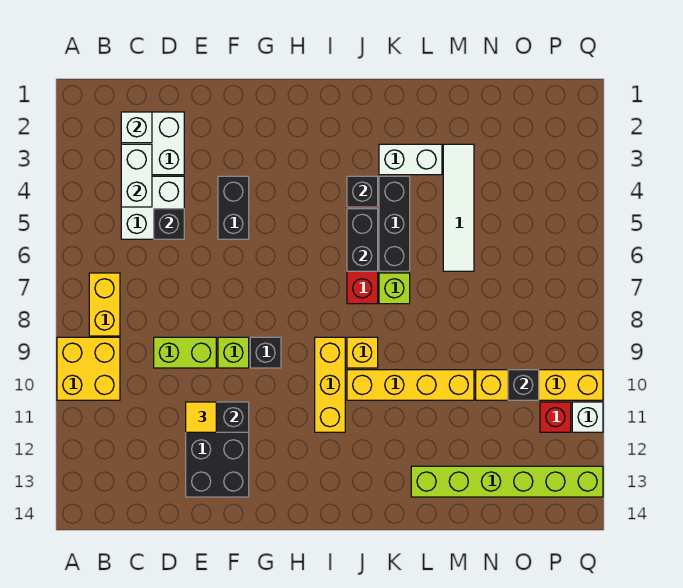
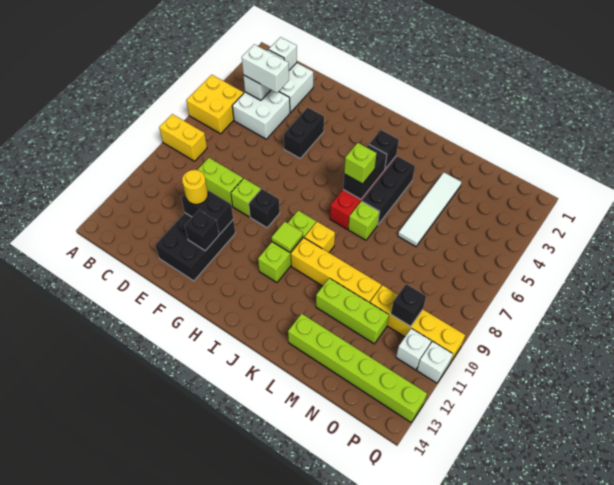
yellow brick A9:B10 level 1 -> yellow brick A5:B6 level 1
yellow brick B7:B8 level 1 -> yellow brick A8:B8 level 1
black brick D5 level 2 -> black brick F12 level 2
yellow tile E11 level 3 -> yellow round brick E11 level 3
yellow brick I9:I11 level 1 -> lime brick I9:I11 level 1
none -> lime tile I10 level 2
none -> lime brick J6 level 3
white brick K3:L3 level 1 -> white brick C4:D4 level 3
none -> lime brick L11:N11 level 1
red brick P11 level 1 -> white brick P11 level 1

